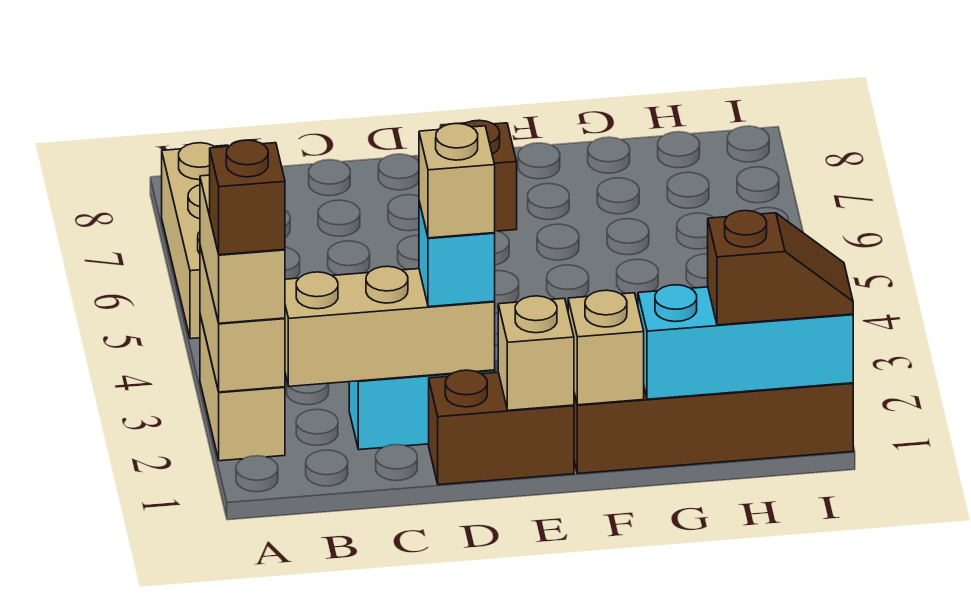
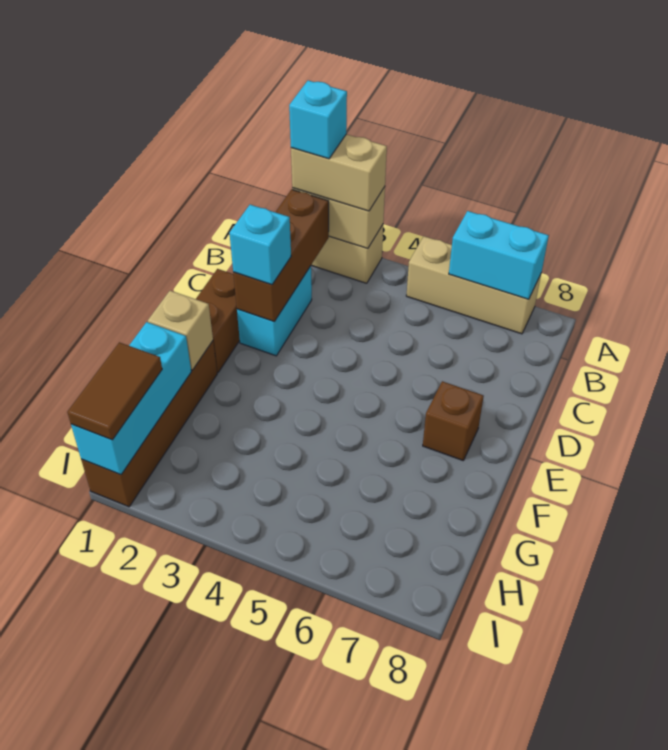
brown brick A2 level 4 -> cyan brick A2 level 4
none -> cyan brick A6:A7 level 2
tan brick B2:D2 level 2 -> brown brick B2:D2 level 2
tan brick D2 level 4 -> none
tan brick E1 level 2 -> none
brown slope H1:I1 level 3 top H -> brown tile H1:I1 level 3

